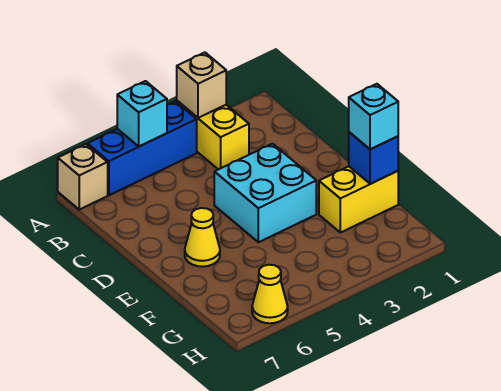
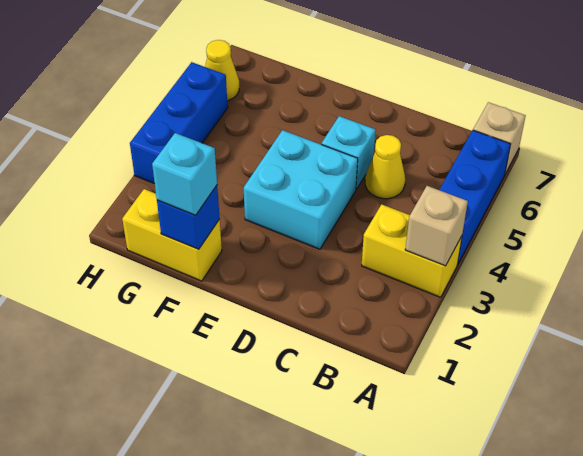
cyan brick A5 level 2 -> cyan brick D5 level 1
yellow cone E6 level 1 -> yellow cone C5 level 1
yellow brick F1:F2 level 1 -> yellow brick F1:G1 level 1
none -> blue brick H3:H5 level 1

